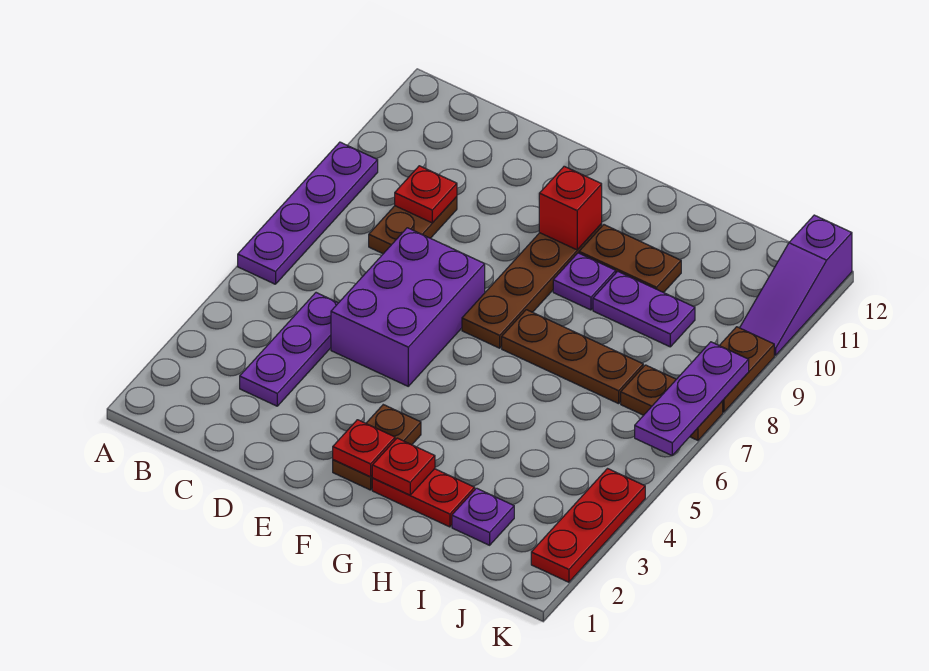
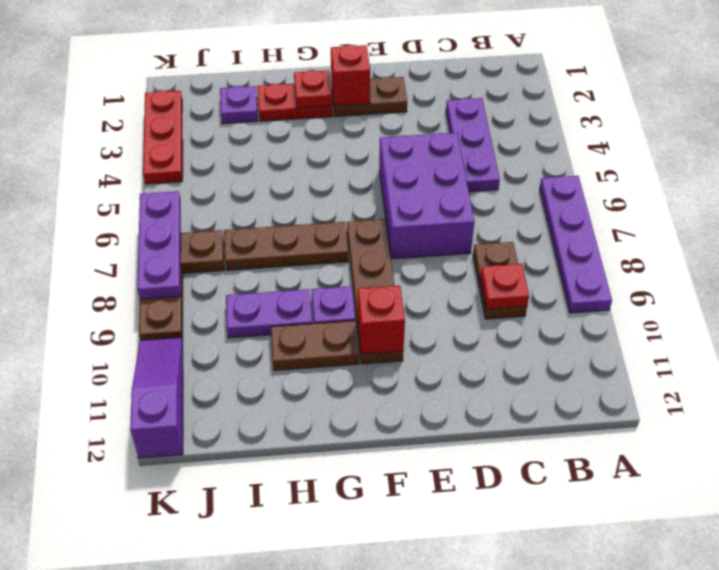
brown plate F2:F3 level 1 -> brown plate E2:F2 level 1
red plate F2 level 2 -> red brick F2 level 2

